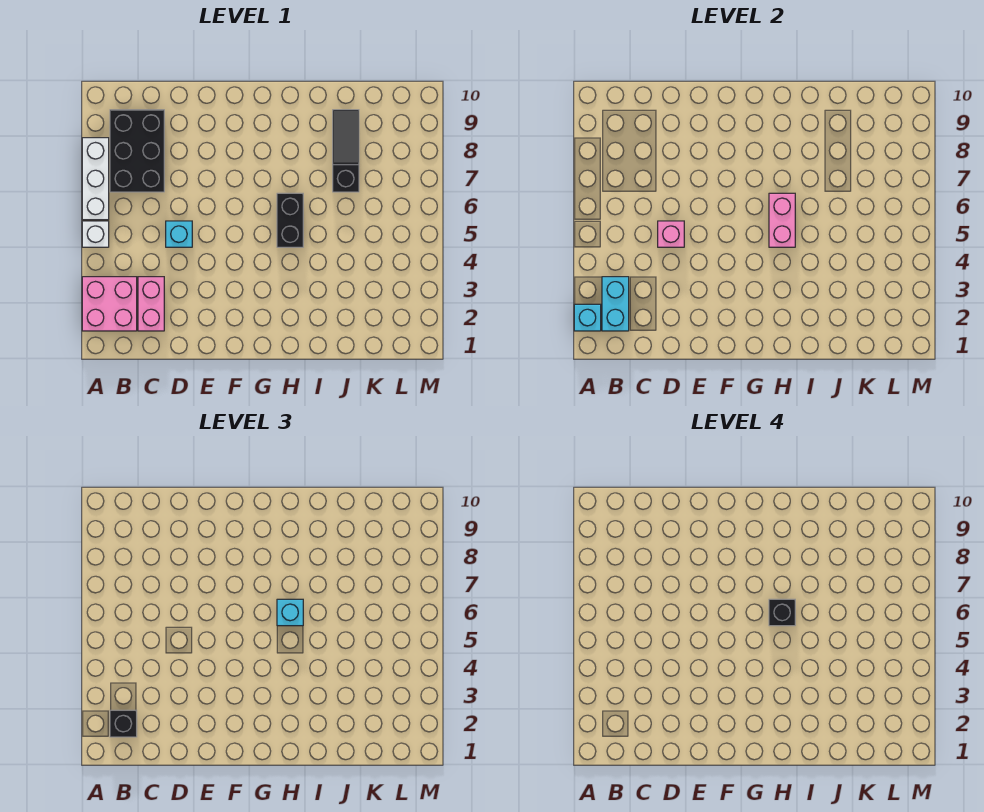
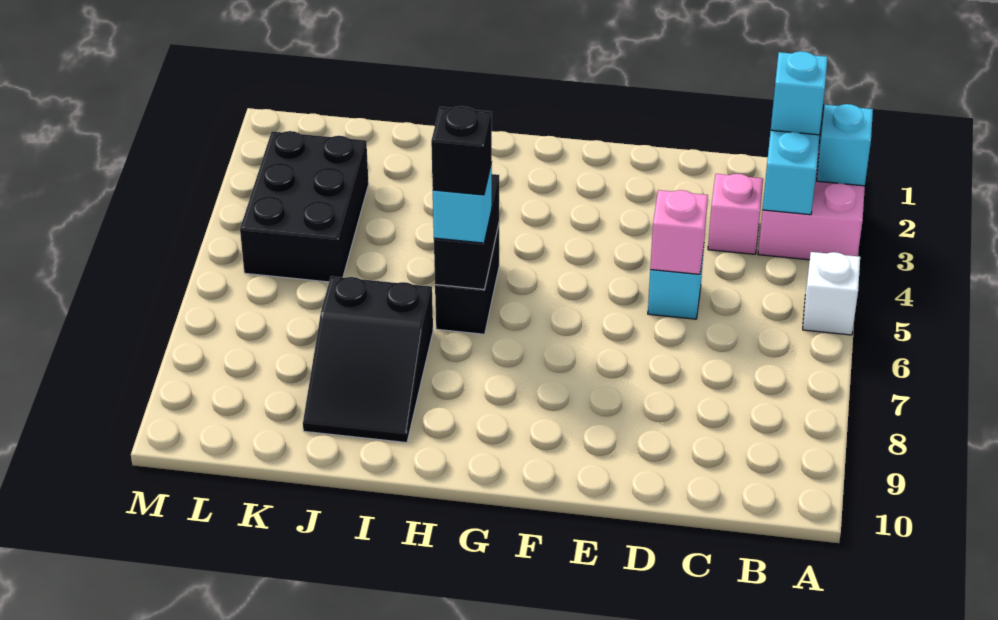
white brick A6:A8 level 1 -> none
black brick B2 level 3 -> cyan brick B2 level 3
black brick B7:C9 level 1 -> black brick K3:L5 level 1
pink brick C2:C3 level 1 -> pink brick C3 level 1
pink brick H5:H6 level 2 -> black brick H5:H6 level 2
black slope J7:J9 level 1 top 7 -> black slope I7:J9 level 1 top 7

